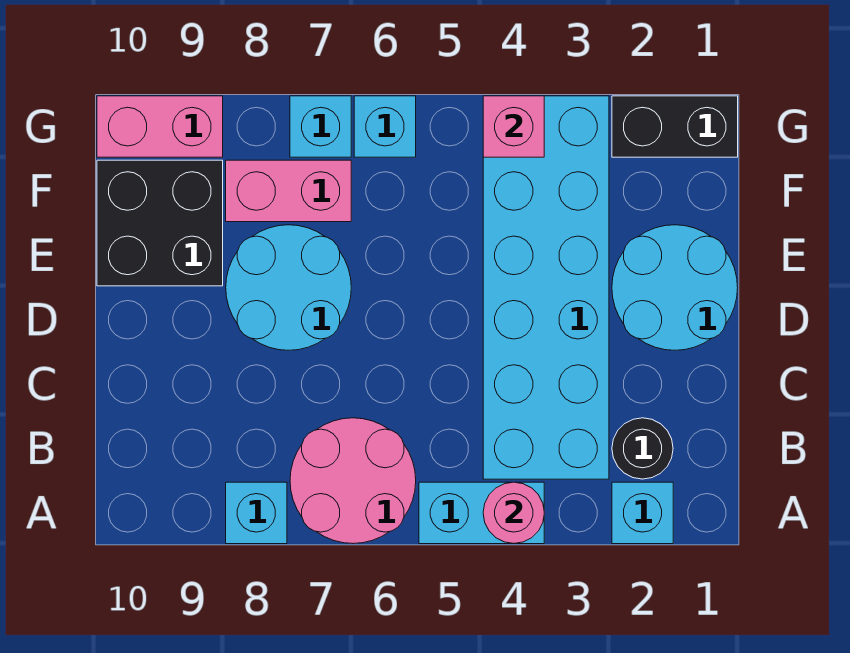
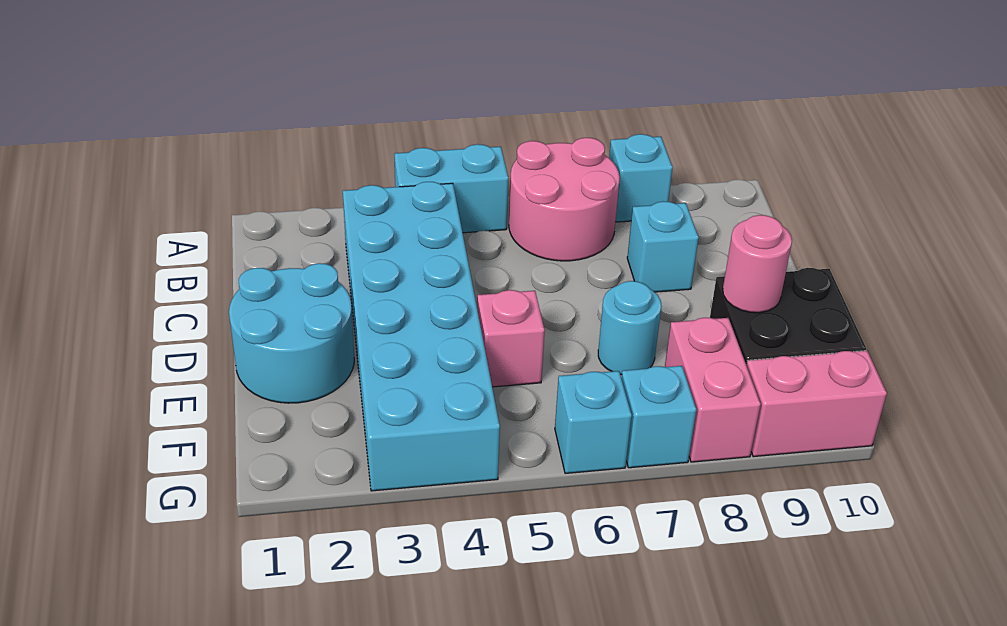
cyan brick A2 level 1 -> cyan brick C8 level 1
pink round brick A4 level 2 -> pink round brick E9 level 2
black round brick B2 level 1 -> none
cyan round brick D7:E8 level 1 -> cyan round brick E7 level 1
pink brick F7:F8 level 1 -> pink brick F8:G8 level 1
black brick G1:G2 level 1 -> none
pink brick G4 level 2 -> pink brick E5 level 1

